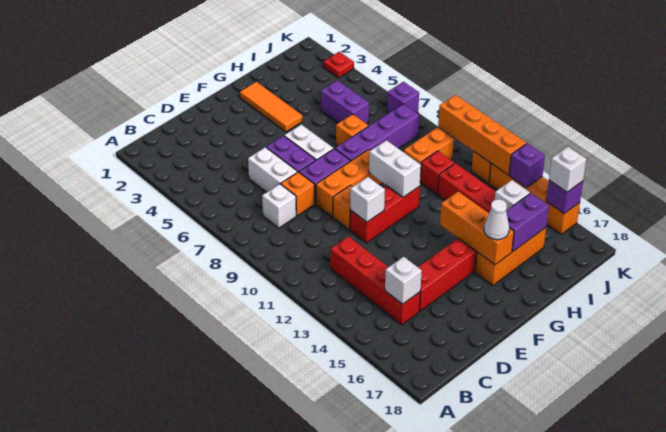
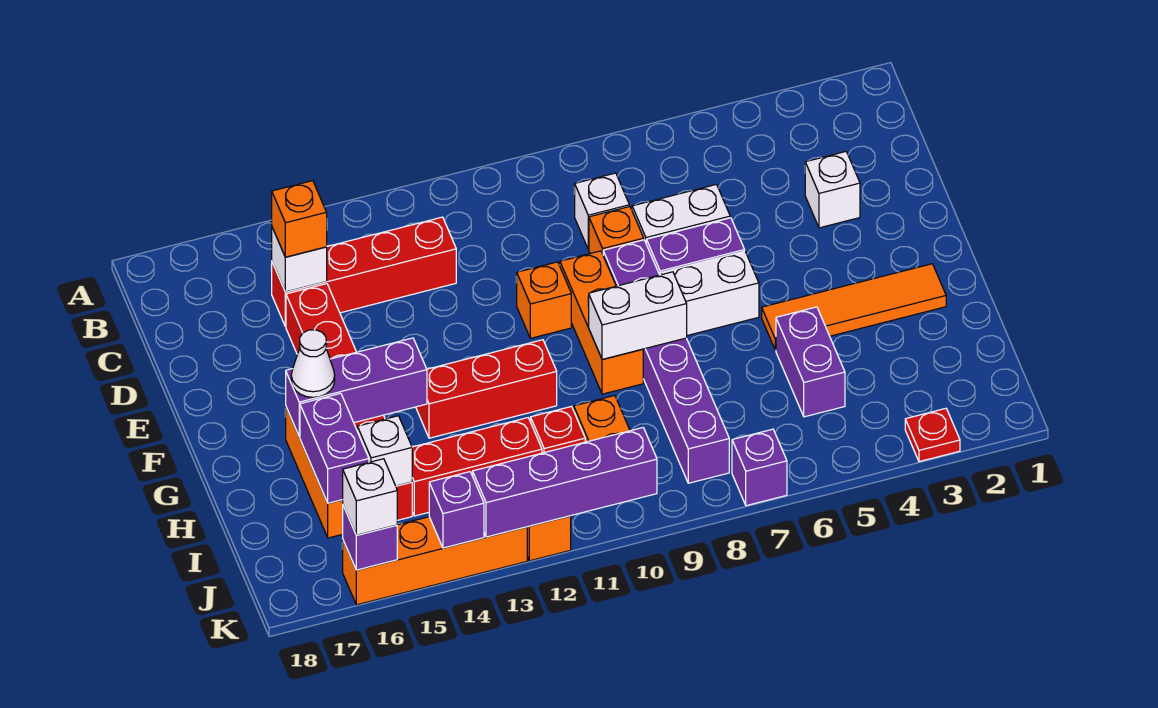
red brick E11:G11 level 1 -> red brick G11:G13 level 1
white brick E11 level 2 -> white brick D3 level 1
orange tile G2:G4 level 1 -> orange tile G2:G5 level 1
white brick G10:G11 level 2 -> white brick G8:G9 level 2
orange brick G14:G16 level 2 -> purple brick G14:G16 level 2
orange brick H7 level 1 -> orange brick C15 level 3
purple brick I5:I6 level 1 -> purple brick H5:I5 level 1
orange brick K10:K13 level 2 -> purple brick K10:K13 level 2

